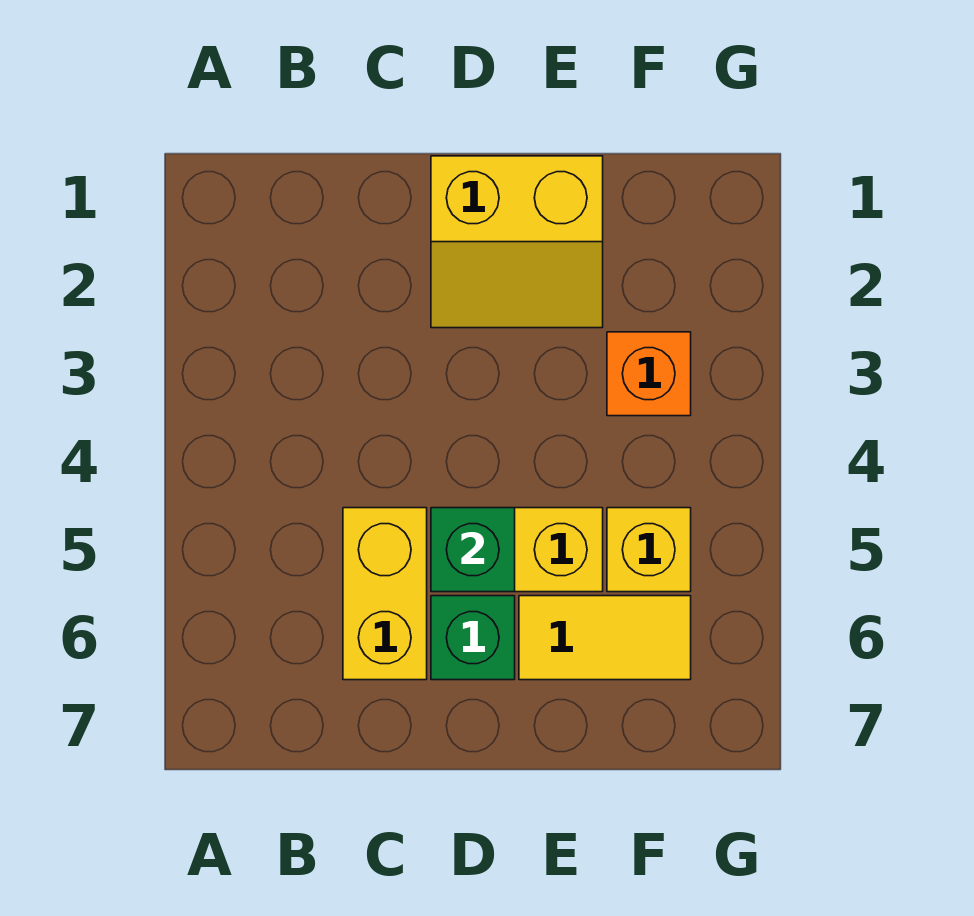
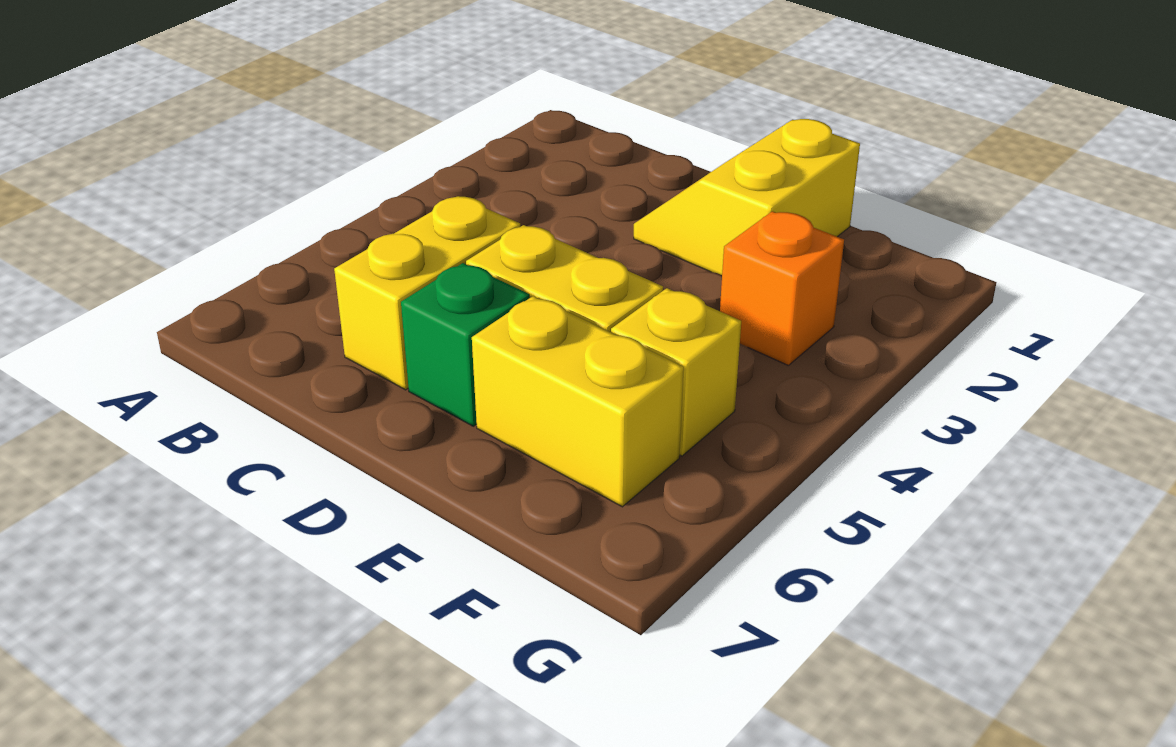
yellow slope D1:E2 level 1 top 1 -> yellow slope D1:E2 level 1 top E
green brick D5 level 2 -> none
yellow tile E6:F6 level 1 -> yellow brick E6:F6 level 1

